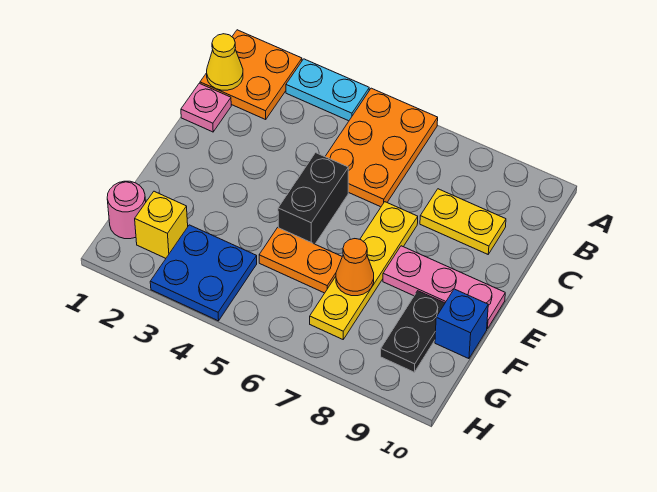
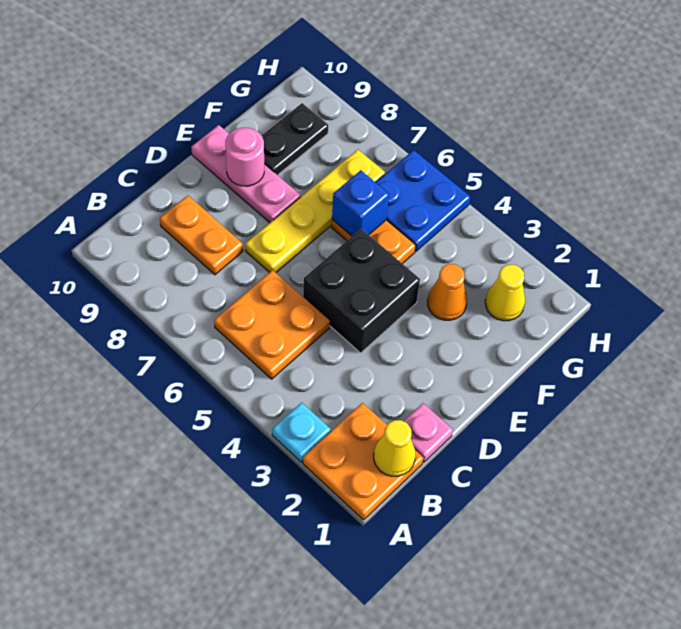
cyan plate A3:A4 level 1 -> cyan plate A3 level 1
orange plate A5:C6 level 1 -> orange plate B5:C6 level 1
yellow plate C8:C9 level 1 -> orange plate C8:C9 level 1
black brick D5:E5 level 1 -> black brick D4:E5 level 1
orange cone F7 level 2 -> orange cone F3 level 1
blue brick F10 level 1 -> blue brick F6 level 2
pink round brick G1 level 1 -> pink round brick E9 level 2
yellow brick G2 level 1 -> yellow cone G2 level 1
blue plate G3:H4 level 1 -> blue plate G5:H6 level 1

